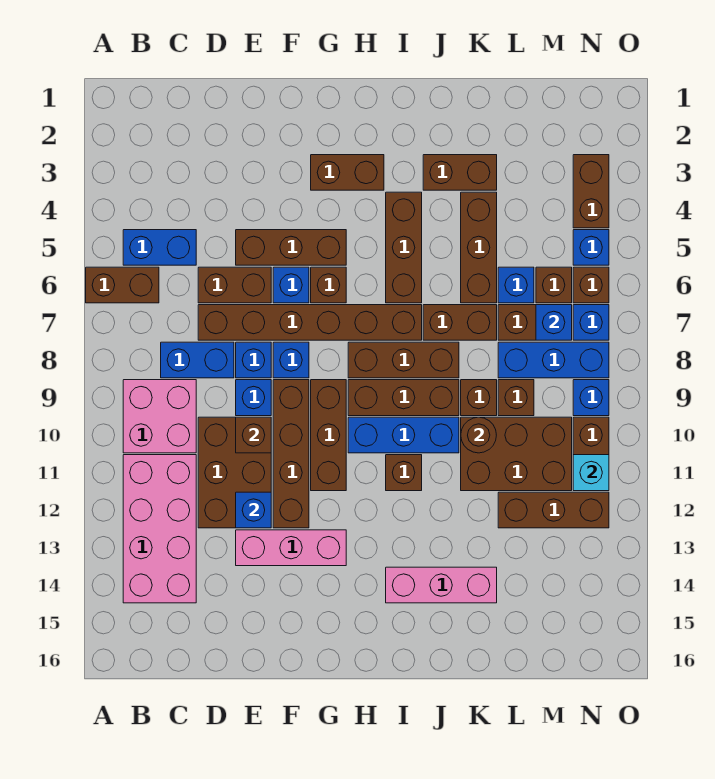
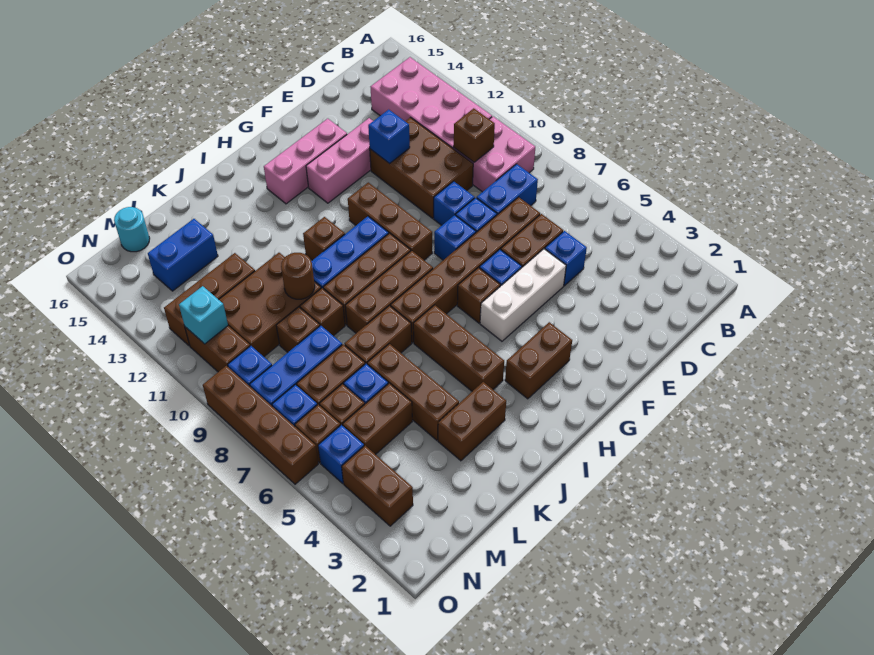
brown brick A6:B6 level 1 -> brown brick L5:M5 level 1
blue brick B5:C5 level 1 -> blue brick L14:M14 level 1
brown brick E5:G5 level 1 -> white brick E5:G5 level 1
brown brick E10 level 2 -> brown brick C10 level 2
brown brick F9:F12 level 1 -> brown brick O6:O9 level 1
pink brick I14:K14 level 1 -> pink brick F14:H14 level 1
blue brick M7 level 2 -> blue brick D5 level 1
none -> cyan round brick M16 level 1

